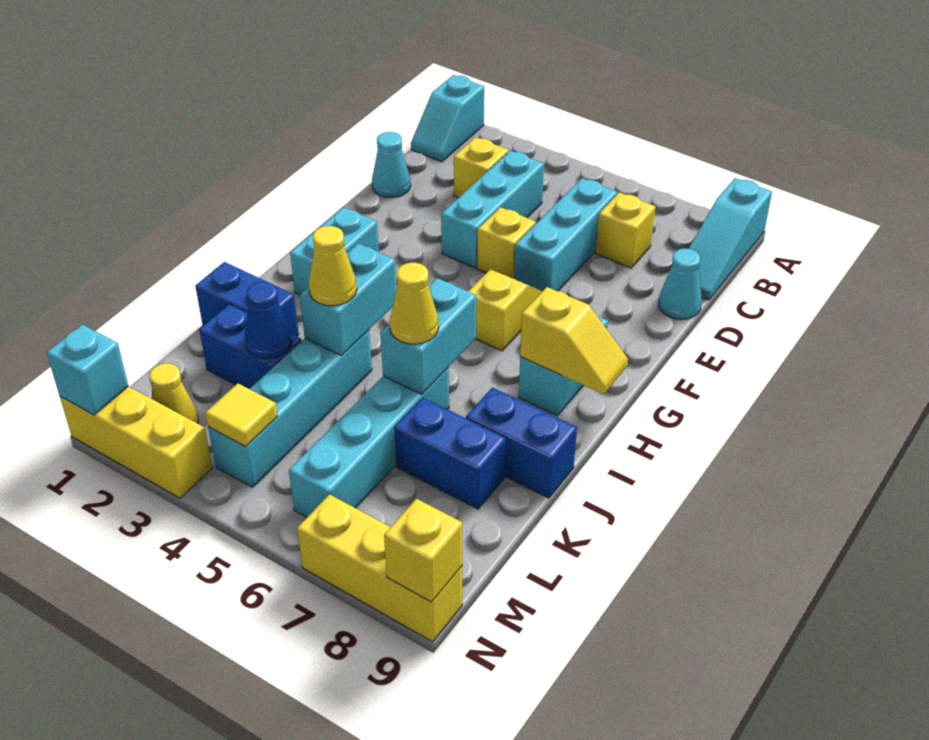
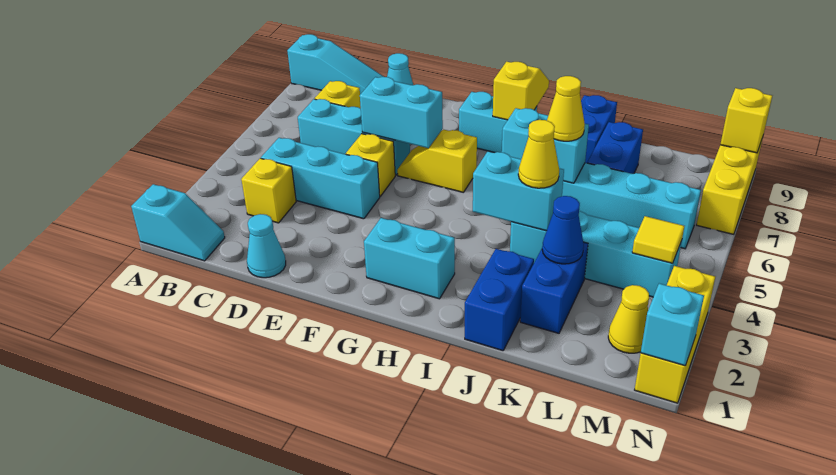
none -> cyan brick E6:F6 level 2

